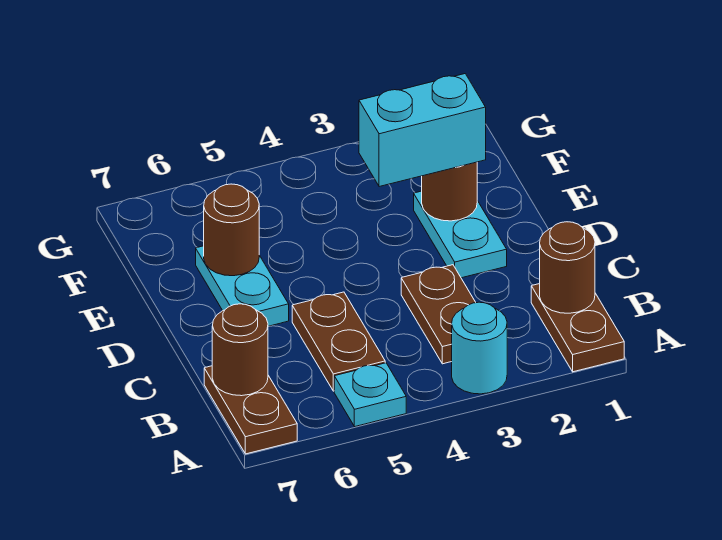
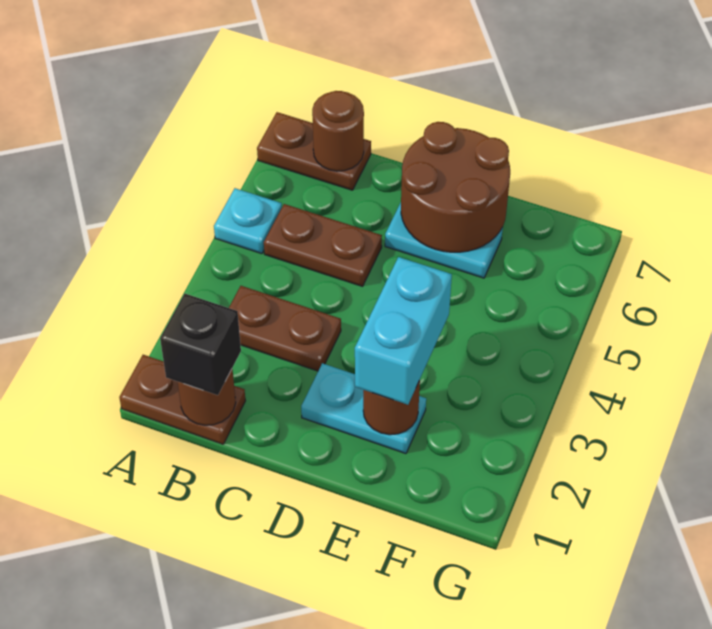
cyan round brick A3 level 1 -> none
none -> black brick B1 level 3
brown round brick E6 level 2 -> brown round brick D6:E7 level 2

